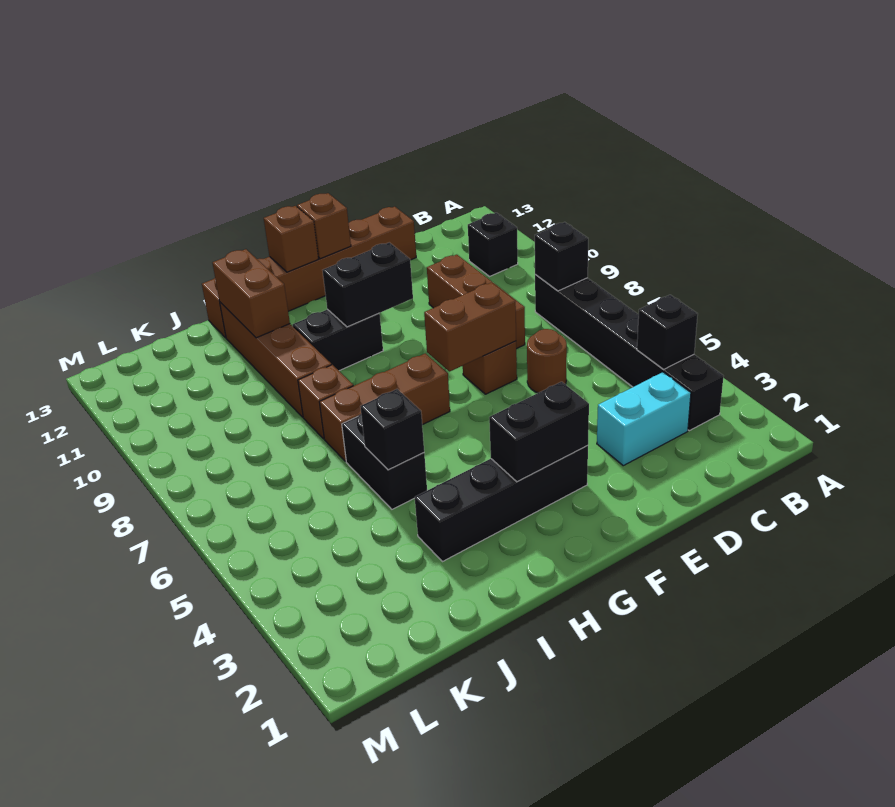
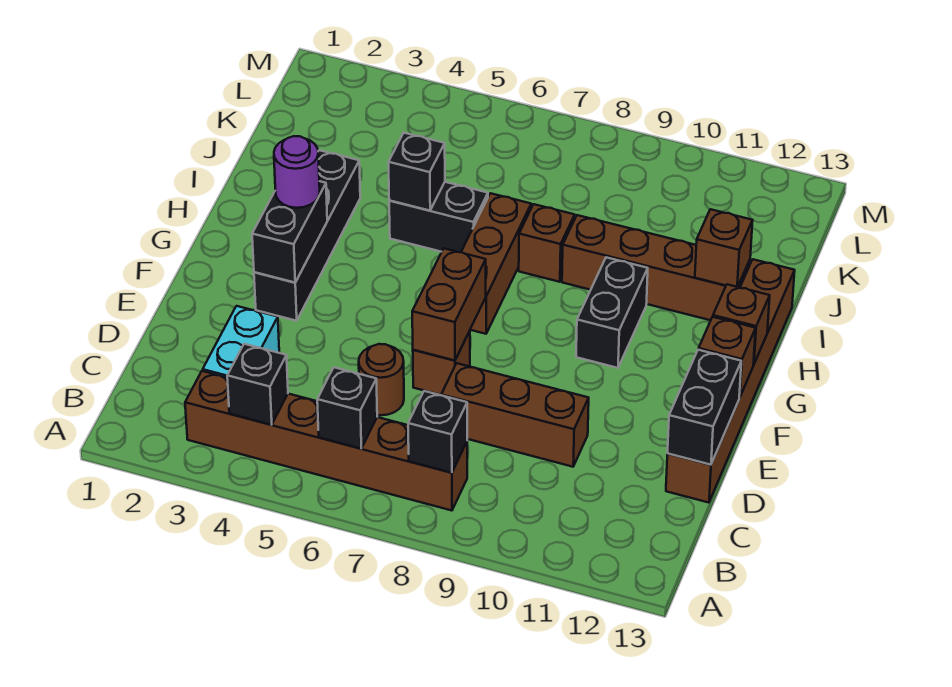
black brick B3:B8 level 1 -> brown brick B3:B8 level 1
black brick B11 level 1 -> black brick B6 level 2
black brick F10:G10 level 2 -> black brick D13:E13 level 2
none -> purple round brick G3 level 3
brown brick I11:I12 level 2 -> brown brick I12 level 2

